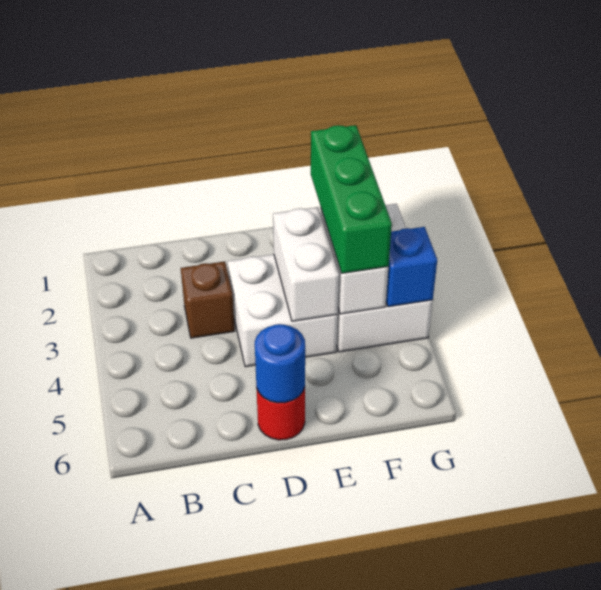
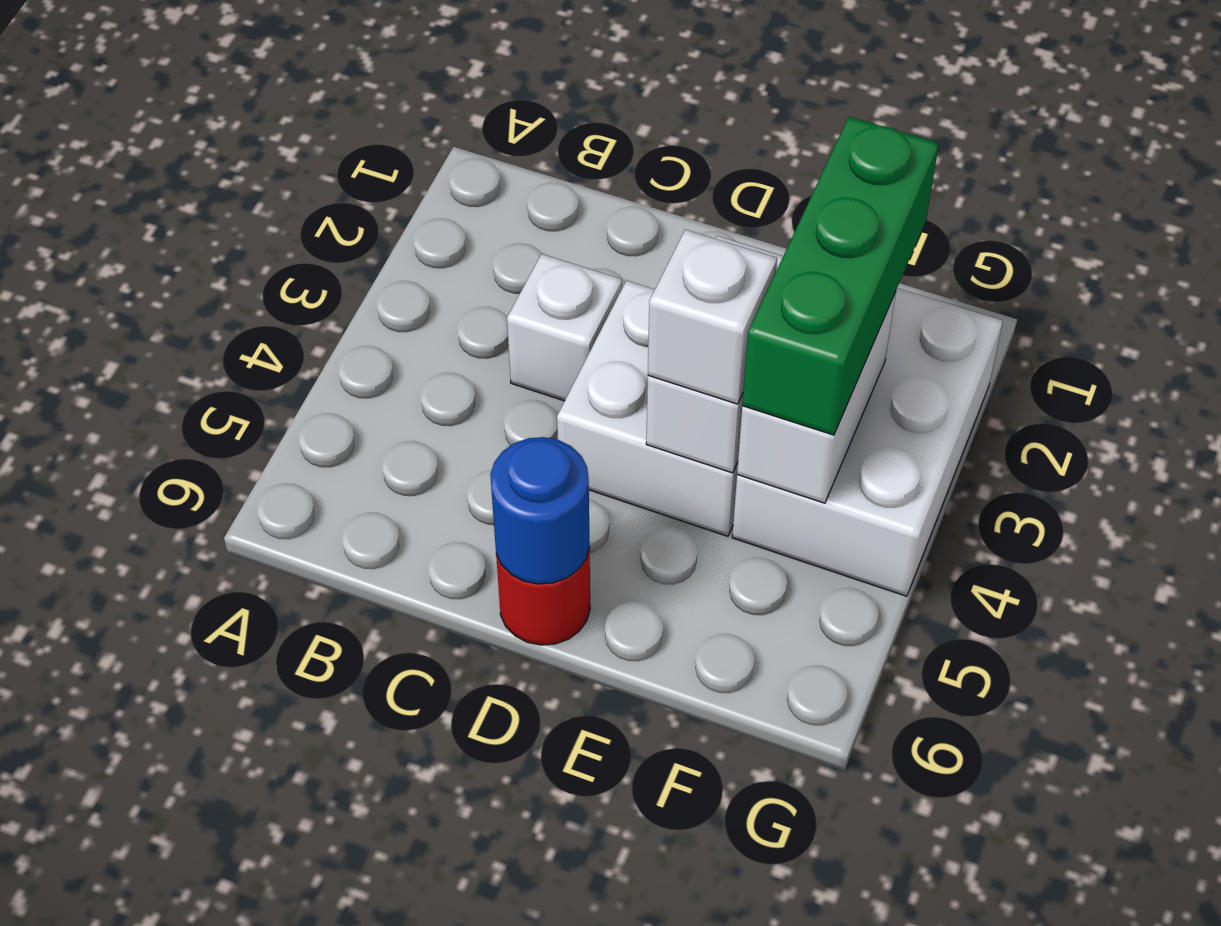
brown brick C3 level 1 -> white brick C3 level 1
none -> white brick E4 level 3
blue brick G4 level 2 -> none

